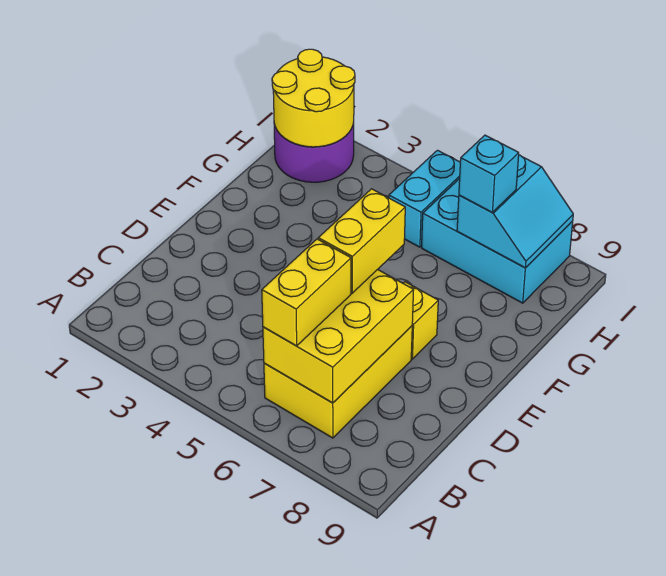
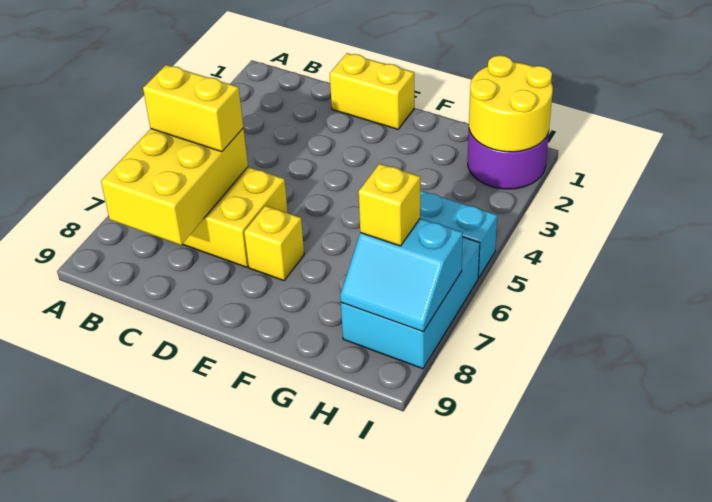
yellow brick B6:D7 level 2 -> yellow brick B6:C8 level 2
yellow brick D6:E6 level 3 -> yellow brick D1:E1 level 1
cyan brick H7 level 3 -> yellow brick H7 level 3

